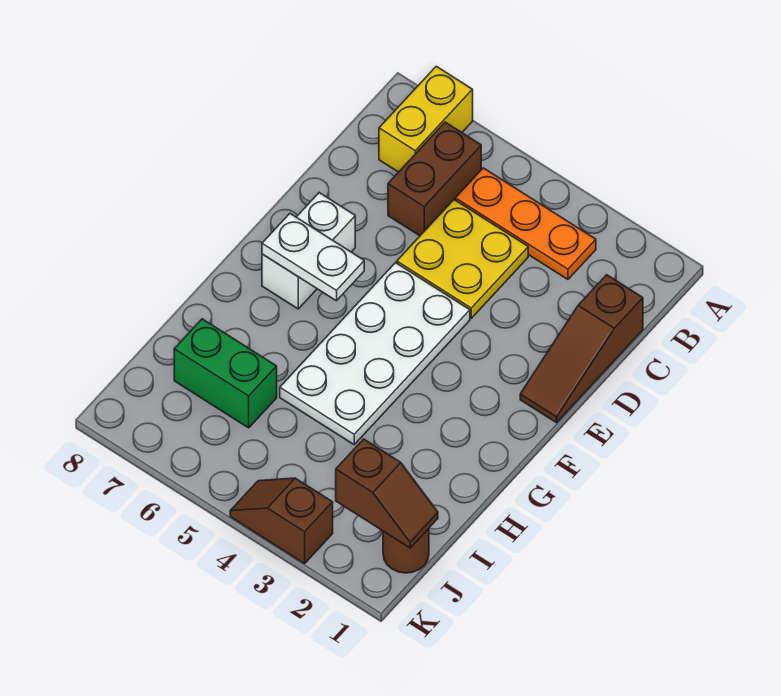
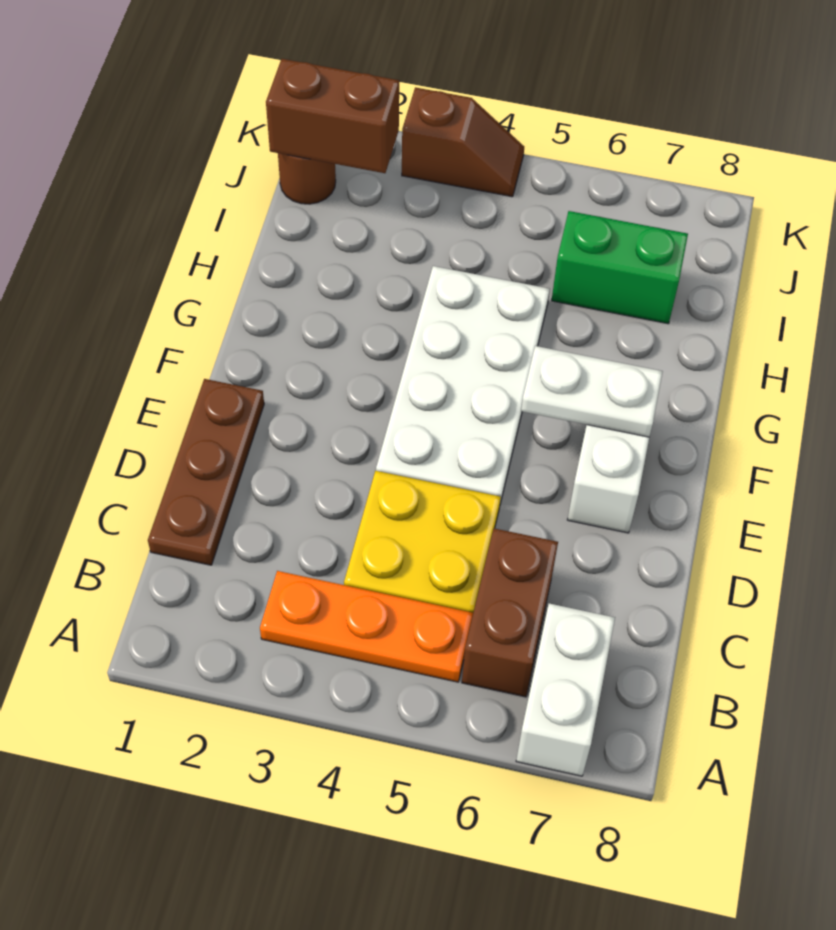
yellow brick A7:B7 level 1 -> white brick A7:B7 level 1
brown slope C1:E1 level 1 top C -> brown plate C1:E1 level 1
brown slope J1:J2 level 2 top 2 -> brown brick J1:J2 level 2

